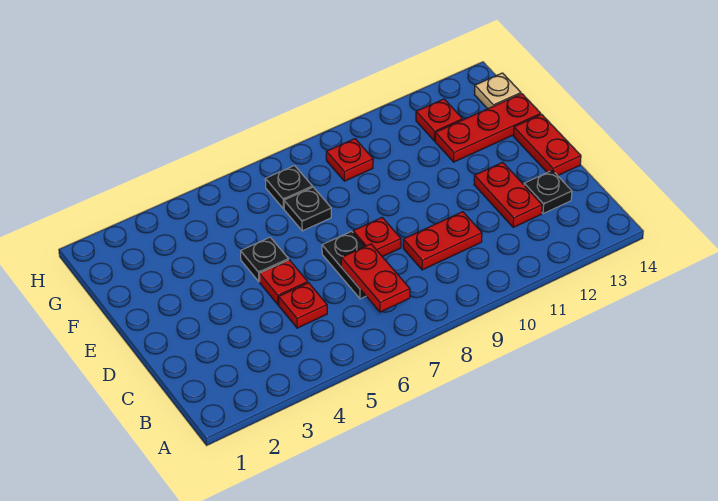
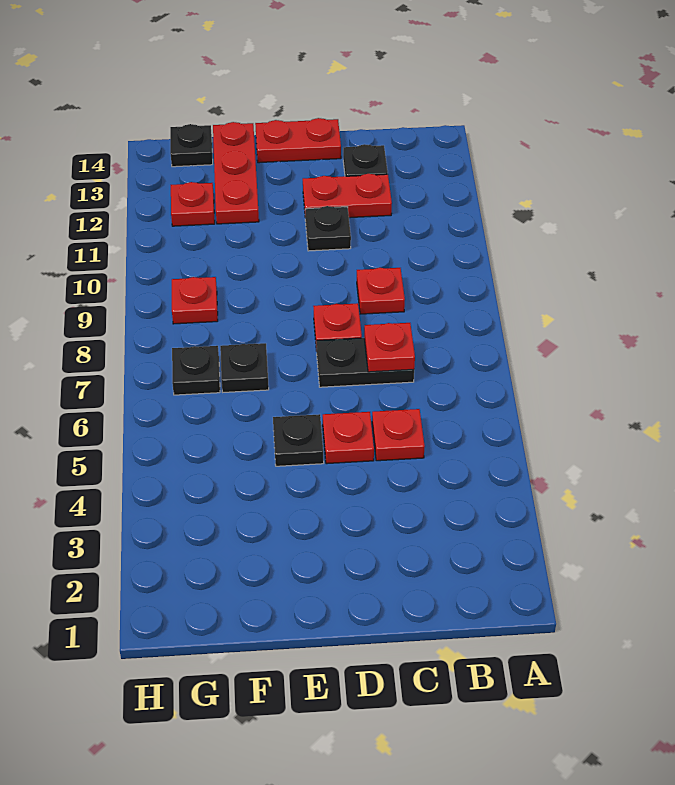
red plate B7:C7 level 2 -> red plate C7 level 2
red plate C9:C10 level 1 -> red plate C9 level 1
none -> black plate D11 level 1
tan plate G14 level 1 -> black plate G14 level 1

